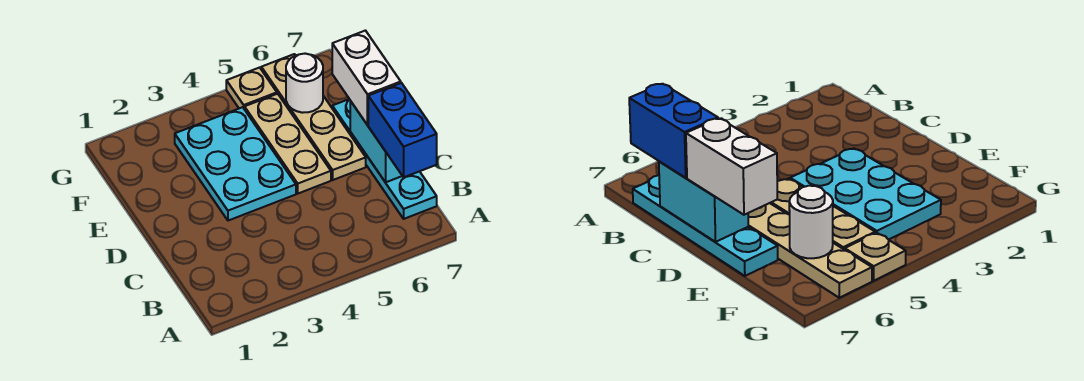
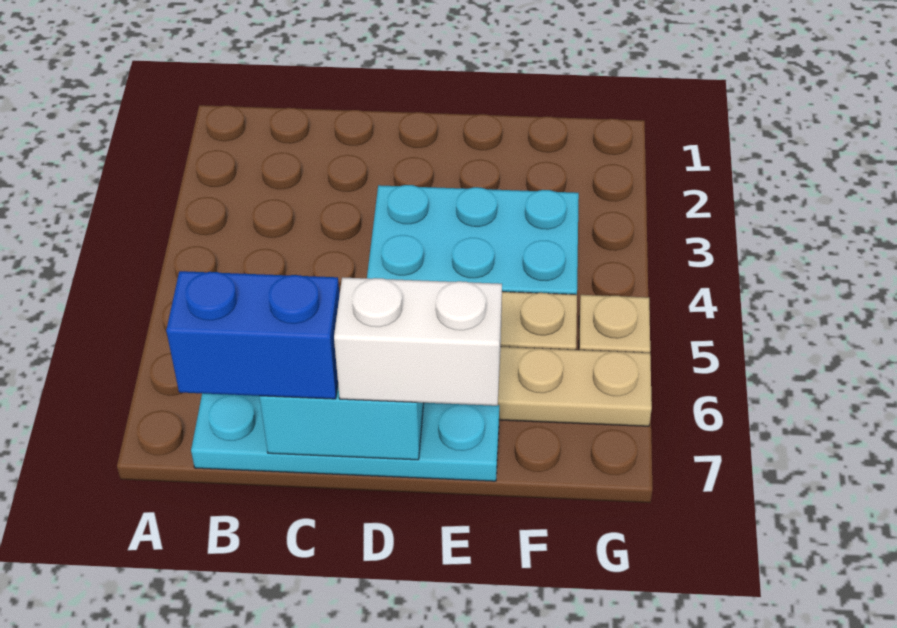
white round brick F6 level 2 -> none

